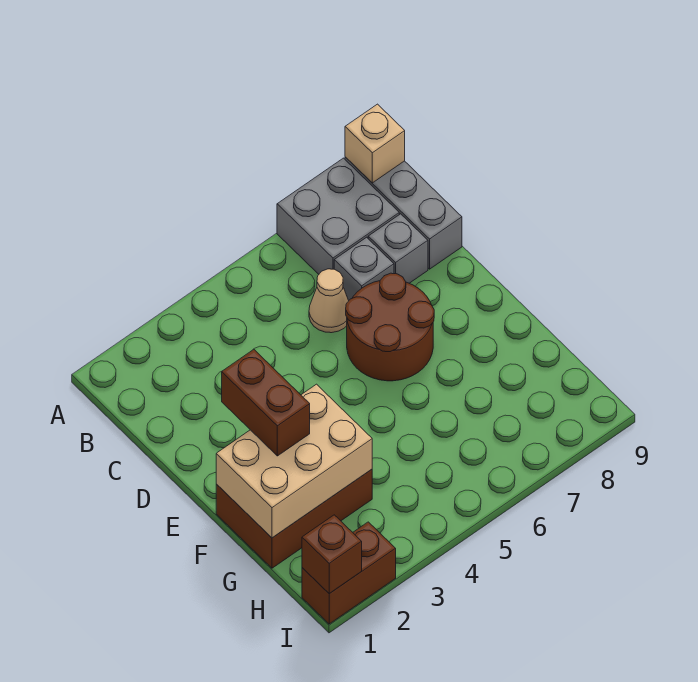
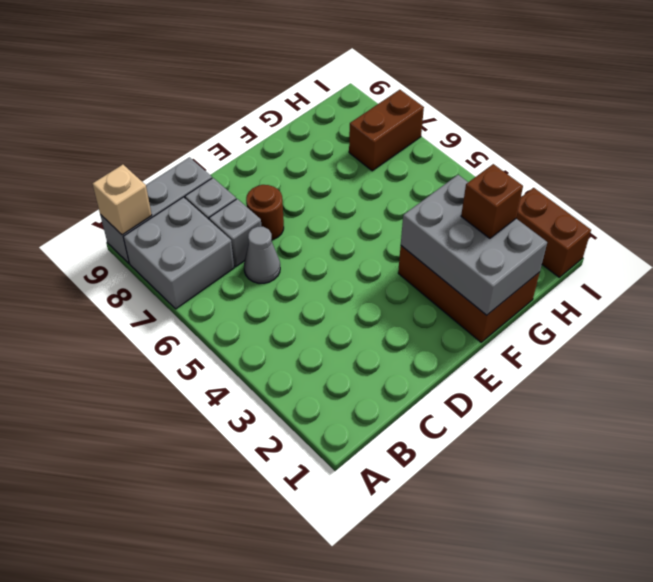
tan cone C6 level 1 -> grey cone C6 level 1
brown round brick D6:E7 level 1 -> brown round brick D7 level 1
brown brick E2:F2 level 3 -> brown brick H7:I7 level 1
tan brick F1:G3 level 2 -> grey brick F1:G3 level 2
brown brick I1 level 2 -> brown brick G2 level 3

